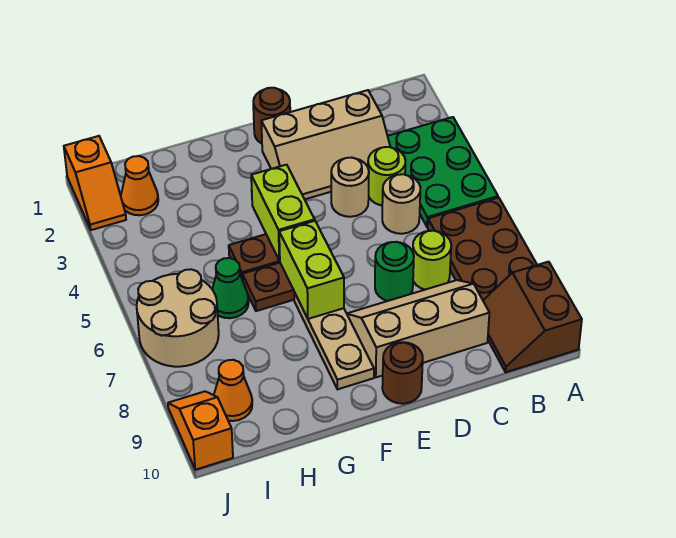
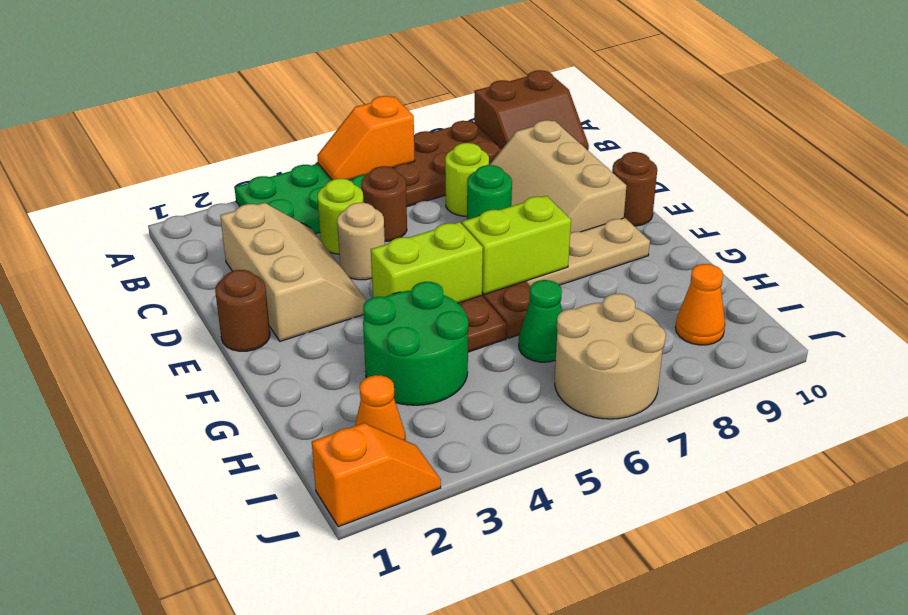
tan round brick C5 level 1 -> brown round brick C5 level 1
none -> green round brick G3:H4 level 1
orange slope J9:J10 level 1 top 10 -> orange slope A5:A6 level 2 top 6

